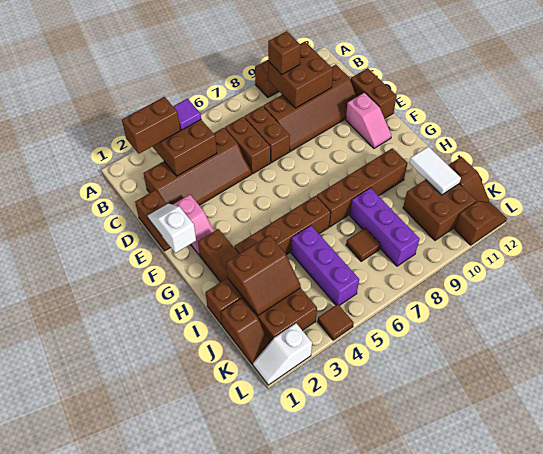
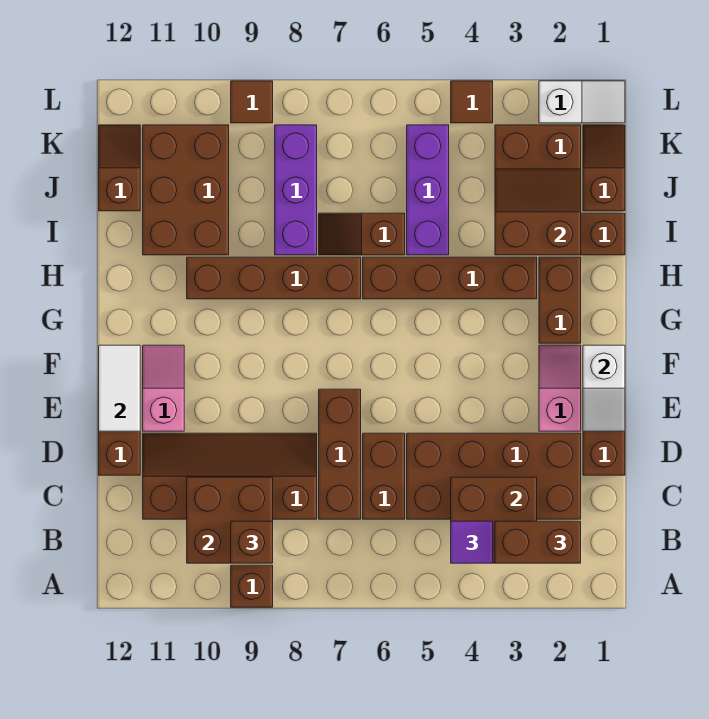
brown slope C2:D5 level 1 top C -> brown brick C2:D5 level 1
brown brick C7:D7 level 1 -> brown brick C7:E7 level 1
white tile I11:J11 level 2 -> white tile E12:F12 level 2
brown tile J7 level 1 -> brown tile L9 level 1
brown brick J10:K11 level 1 -> brown brick I10:K11 level 1
brown slope L11:L12 level 1 top 11 -> brown slope I6:I7 level 1 top 6

